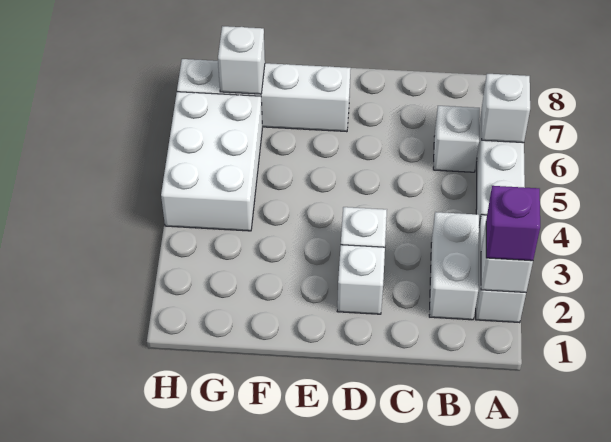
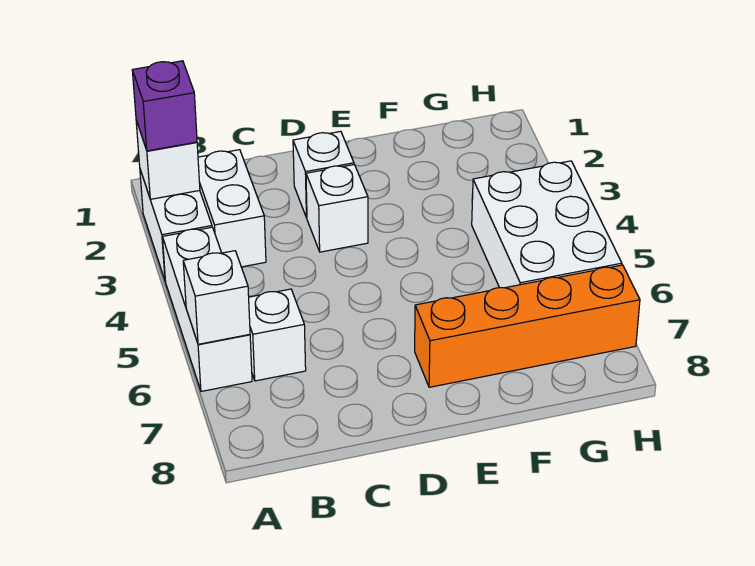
white brick E7:H7 level 1 -> orange brick E7:H7 level 1
white brick G7 level 2 -> none

